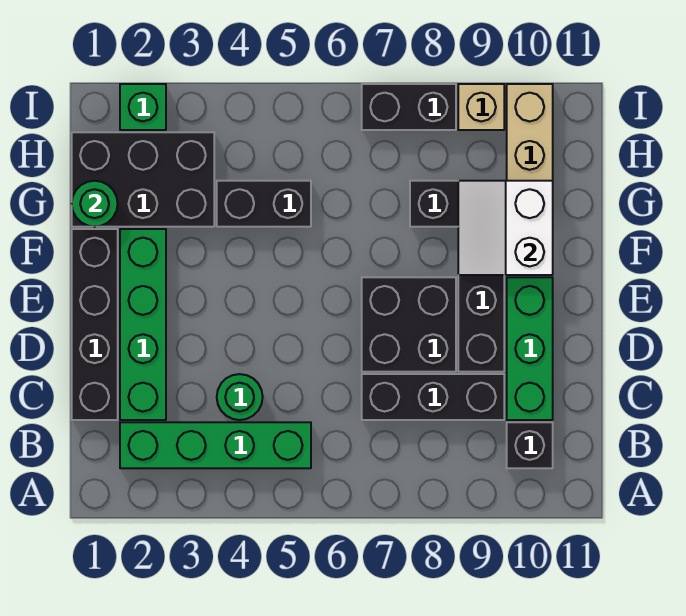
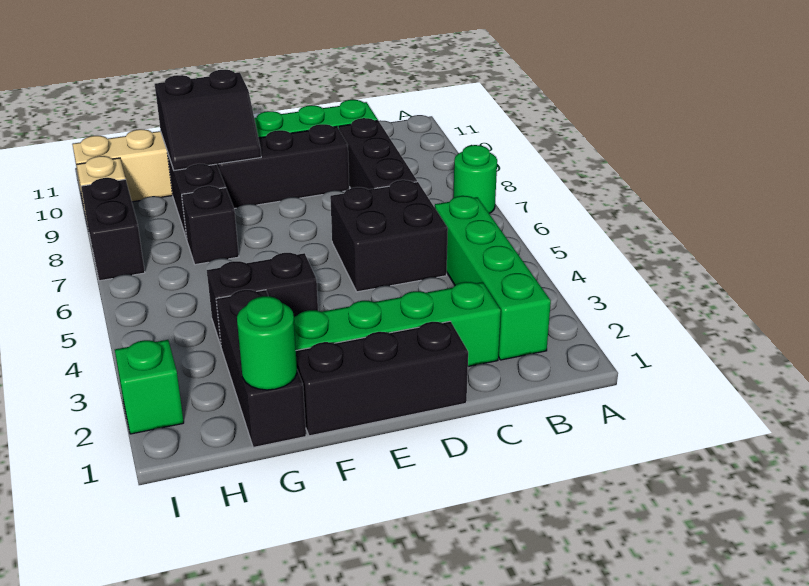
black brick B10 level 1 -> black brick G7 level 1
black brick C1:F1 level 1 -> black brick D1:F1 level 1
green round brick C4 level 1 -> green round brick A7 level 1
black brick D7:E8 level 1 -> black brick C5:D6 level 1
white slope F9:G10 level 2 top 10 -> black slope F9:G10 level 2 top 10
black brick G1:H3 level 1 -> black brick G1:G3 level 1
black brick G4:G5 level 1 -> black brick F4:G4 level 1

